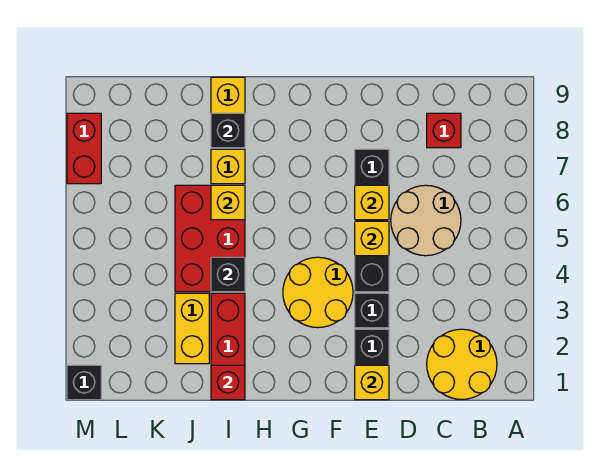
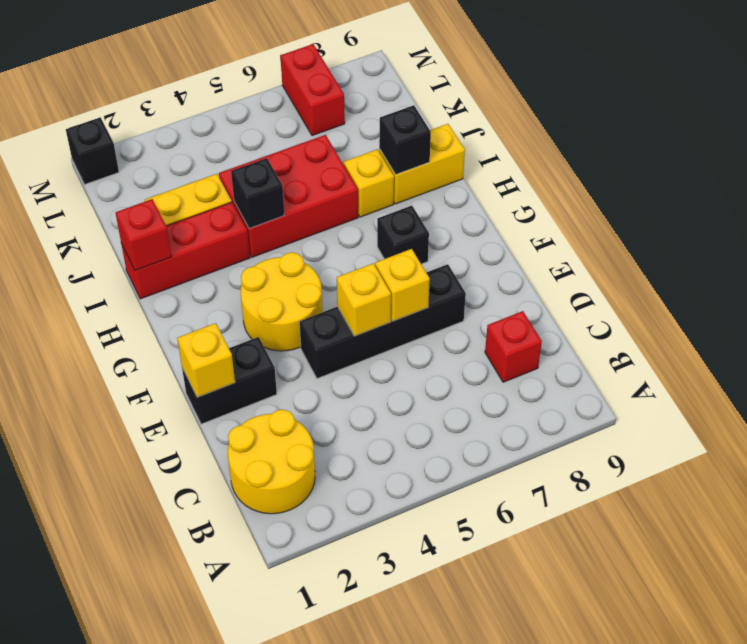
tan round brick C5:D6 level 1 -> none
black brick E3 level 1 -> black brick G7 level 1
yellow brick I6 level 2 -> none
red brick M7:M8 level 1 -> red brick L7:M7 level 1

